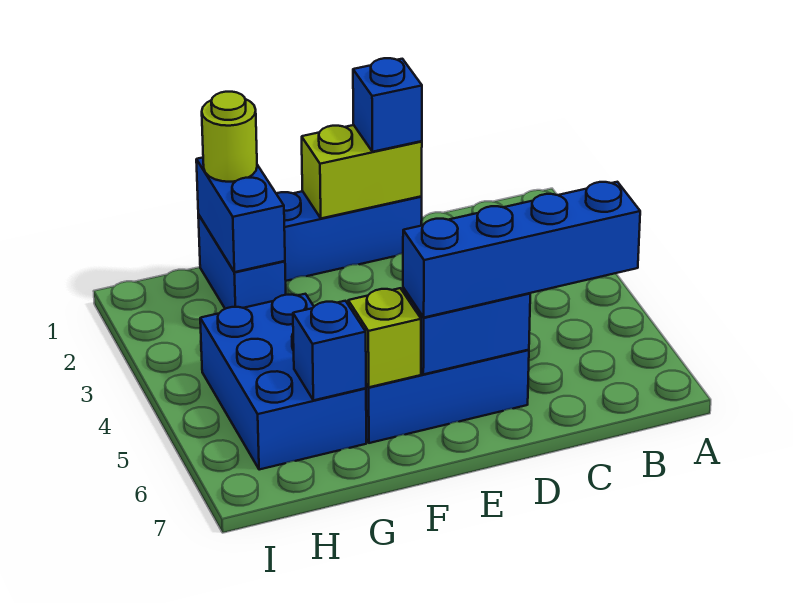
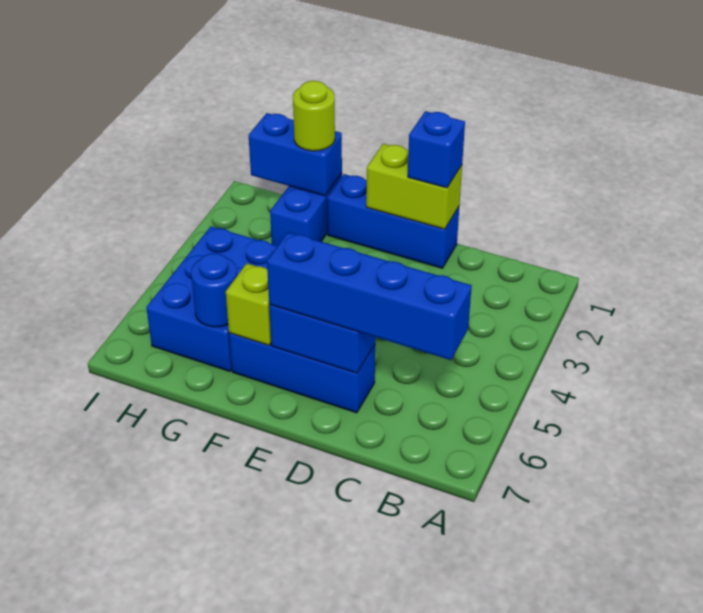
blue brick G1:G2 level 2 -> blue brick G1:H1 level 2
blue brick G6 level 2 -> blue round brick G6 level 2

